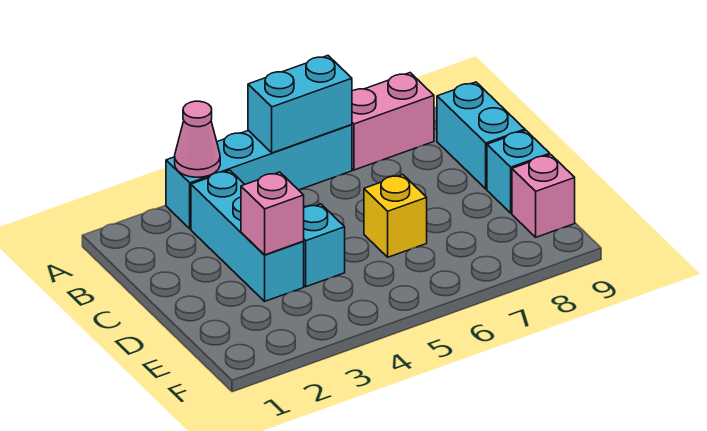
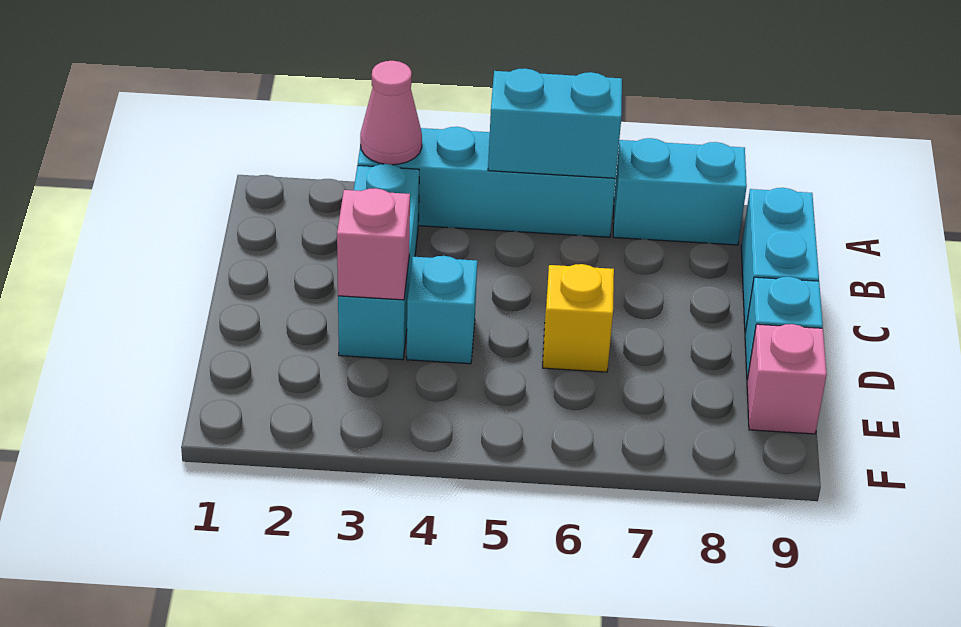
pink brick A7:A8 level 1 -> cyan brick A7:A8 level 1

